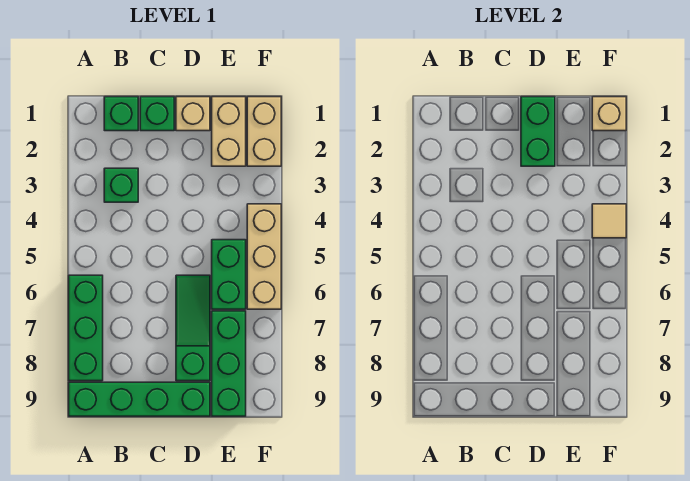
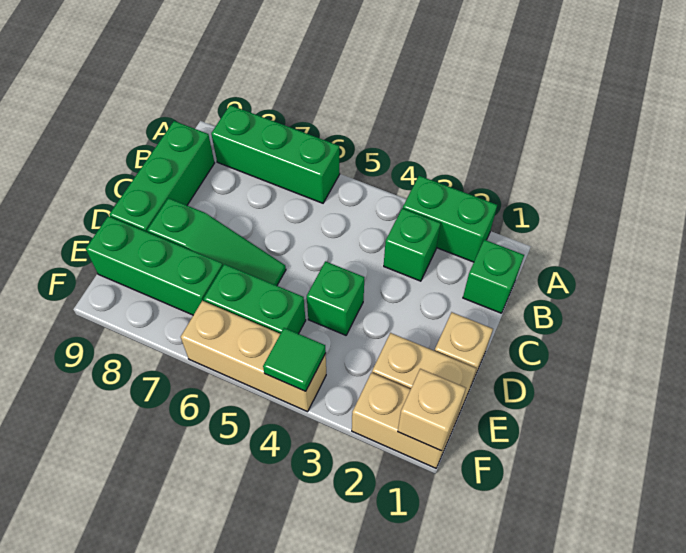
green brick A9:D9 level 1 -> green brick B9:D9 level 1
green brick C1 level 1 -> green brick D4 level 1
green brick D1:D2 level 2 -> green brick A2:A3 level 1
tan tile F4 level 2 -> green tile F4 level 2

